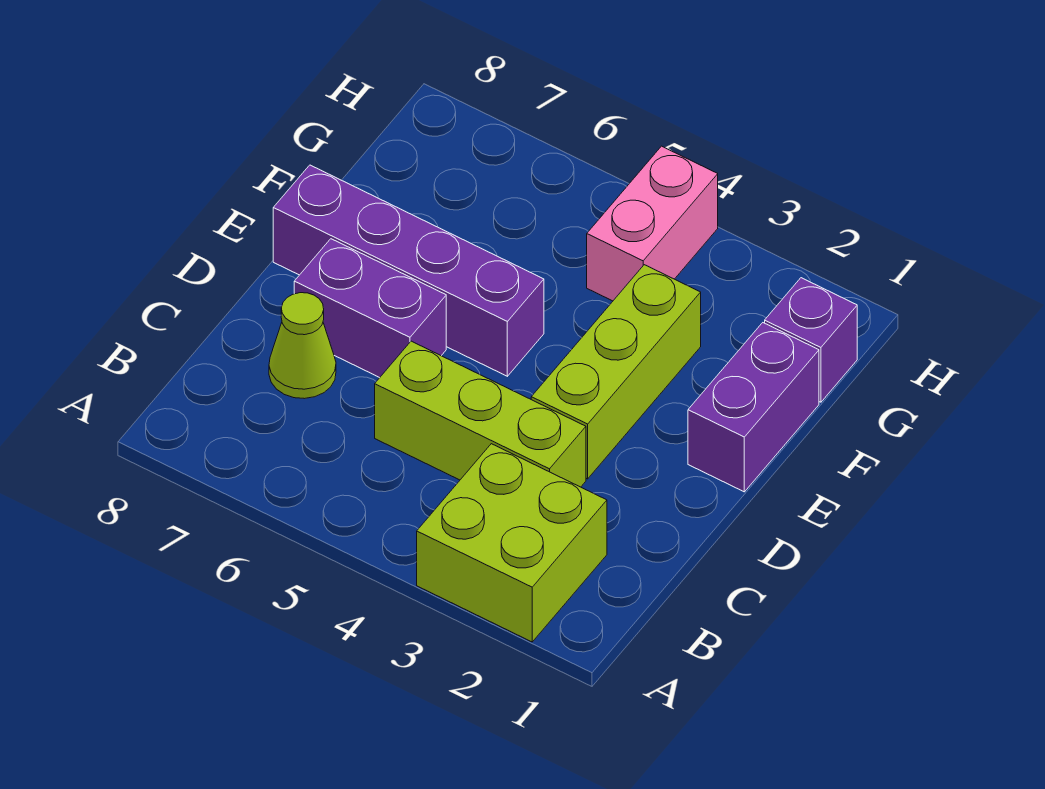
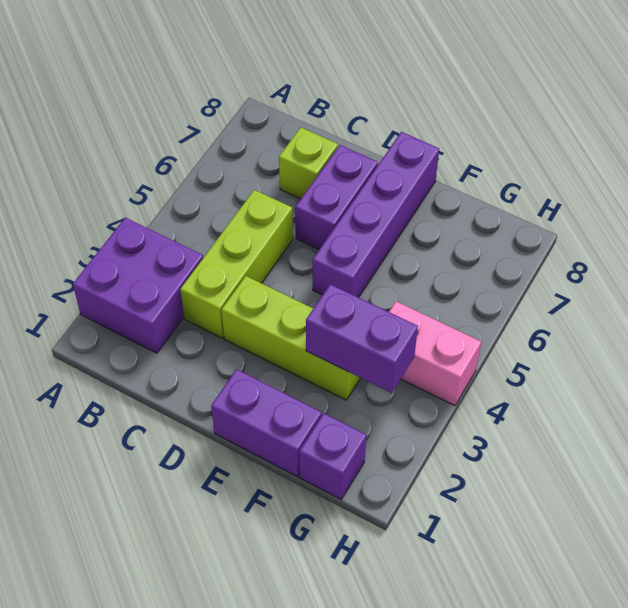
lime brick A2:B3 level 1 -> purple brick A2:B3 level 1
lime cone C7 level 1 -> lime brick C7 level 1
none -> purple brick F3:G3 level 2

